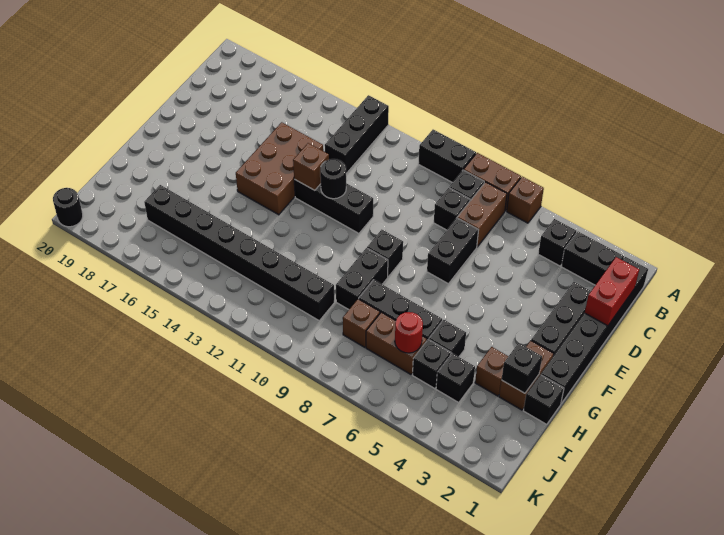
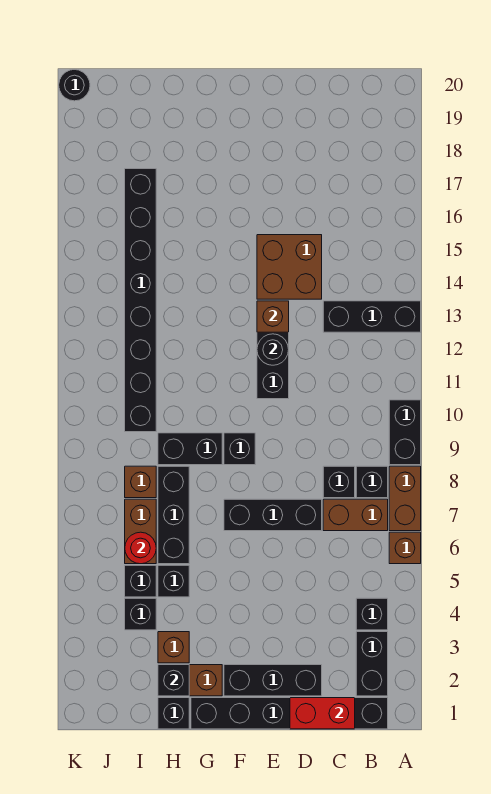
black brick D7:E7 level 1 -> black brick D7:F7 level 1
brown brick D14:F15 level 1 -> brown brick D14:E15 level 1

